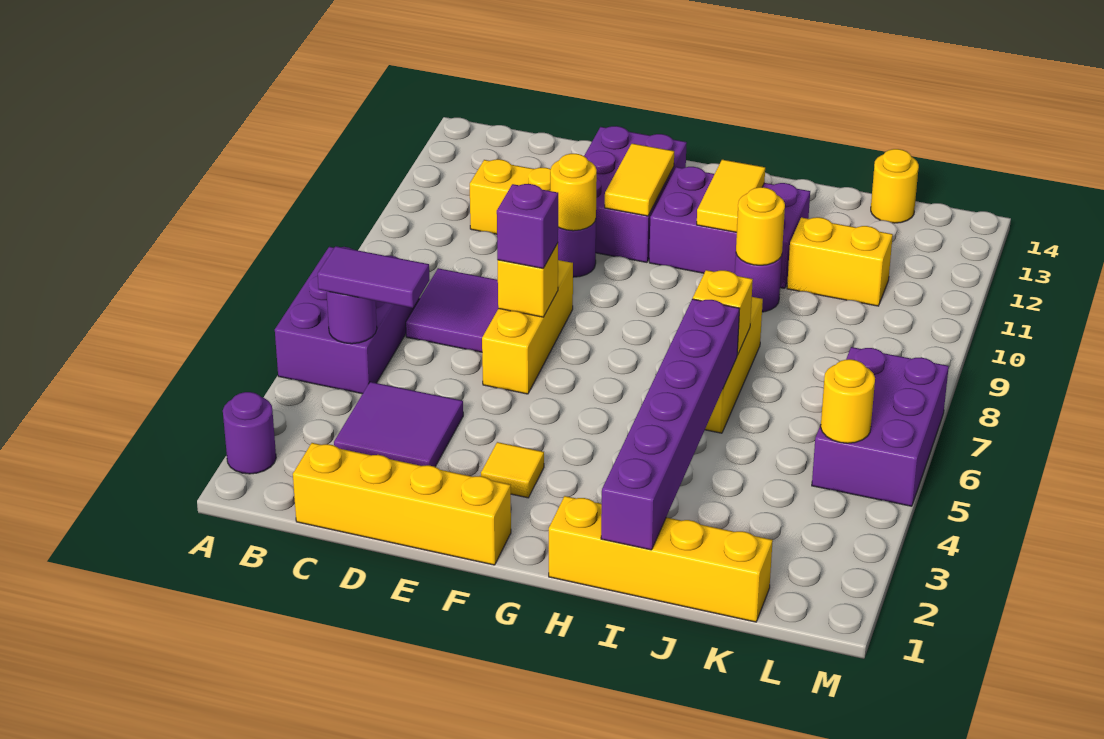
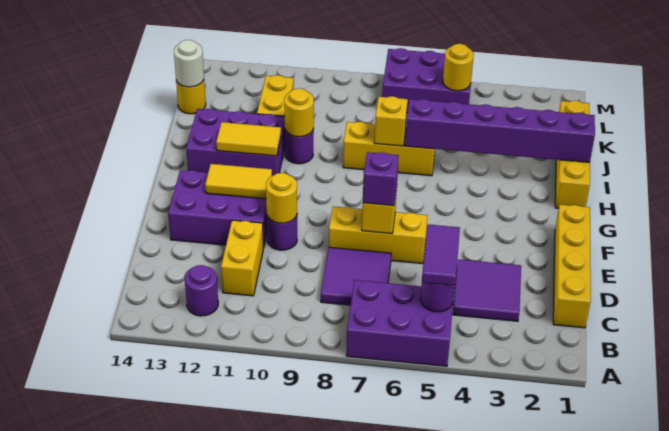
purple round brick A2 level 1 -> purple round brick B12 level 1
yellow tile F3 level 1 -> none
purple brick G11:I12 level 1 -> purple brick H11:I13 level 1
none -> white round brick K14 level 2

